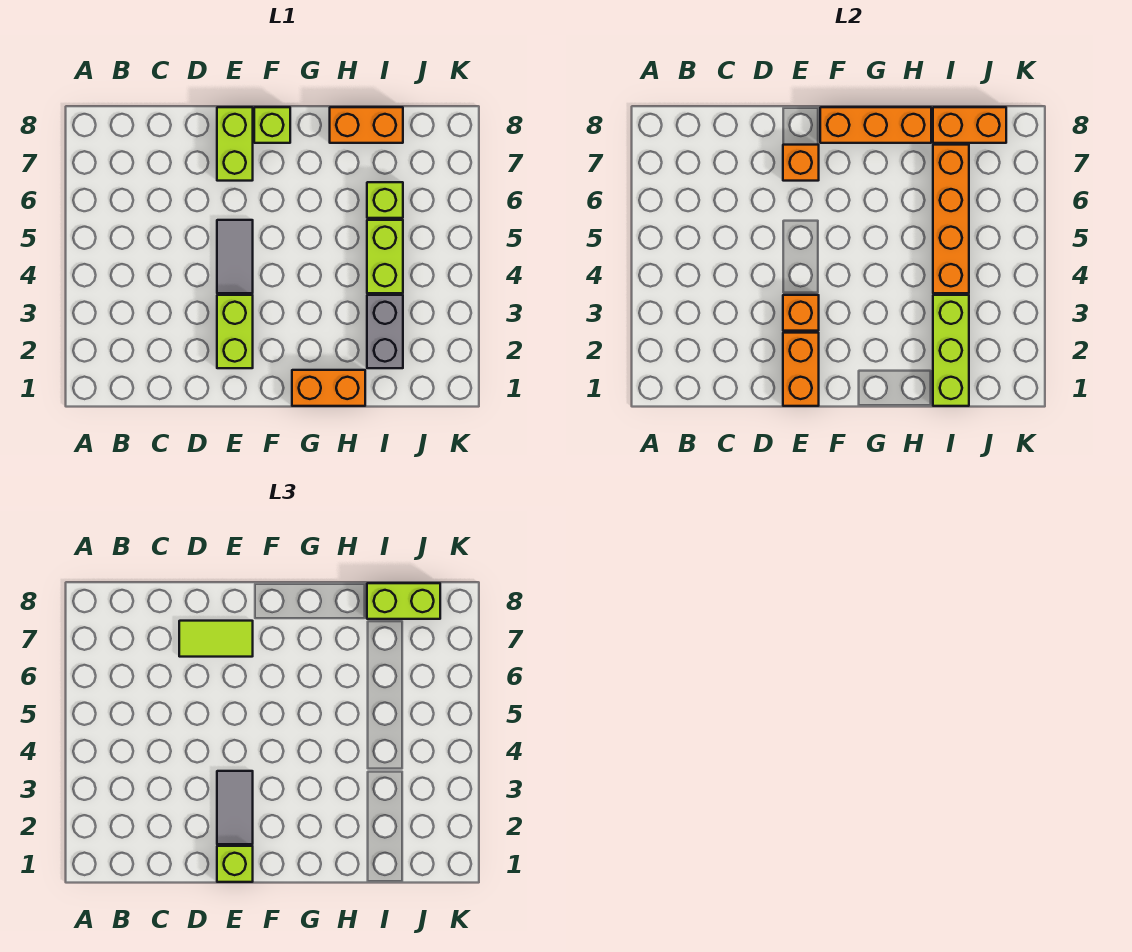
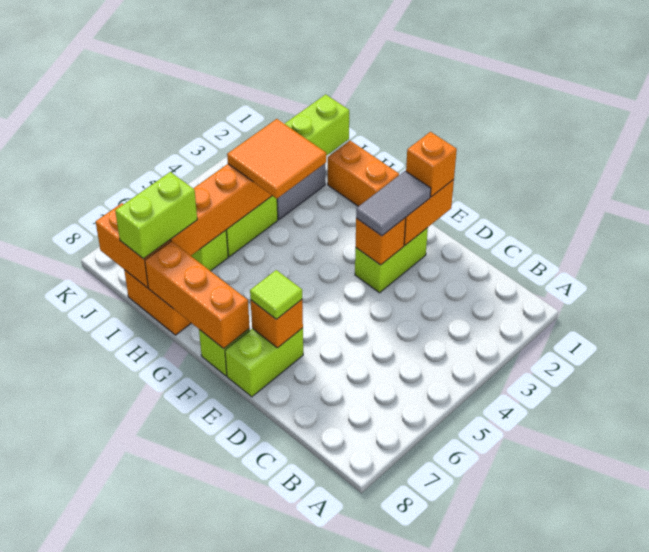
lime tile D7:E7 level 3 -> lime tile E7 level 3
lime brick E1 level 3 -> orange brick E1 level 3
grey tile E4:E5 level 1 -> none
none -> orange tile H3:I4 level 3
lime brick I8:J8 level 3 -> lime brick I7:I8 level 3

